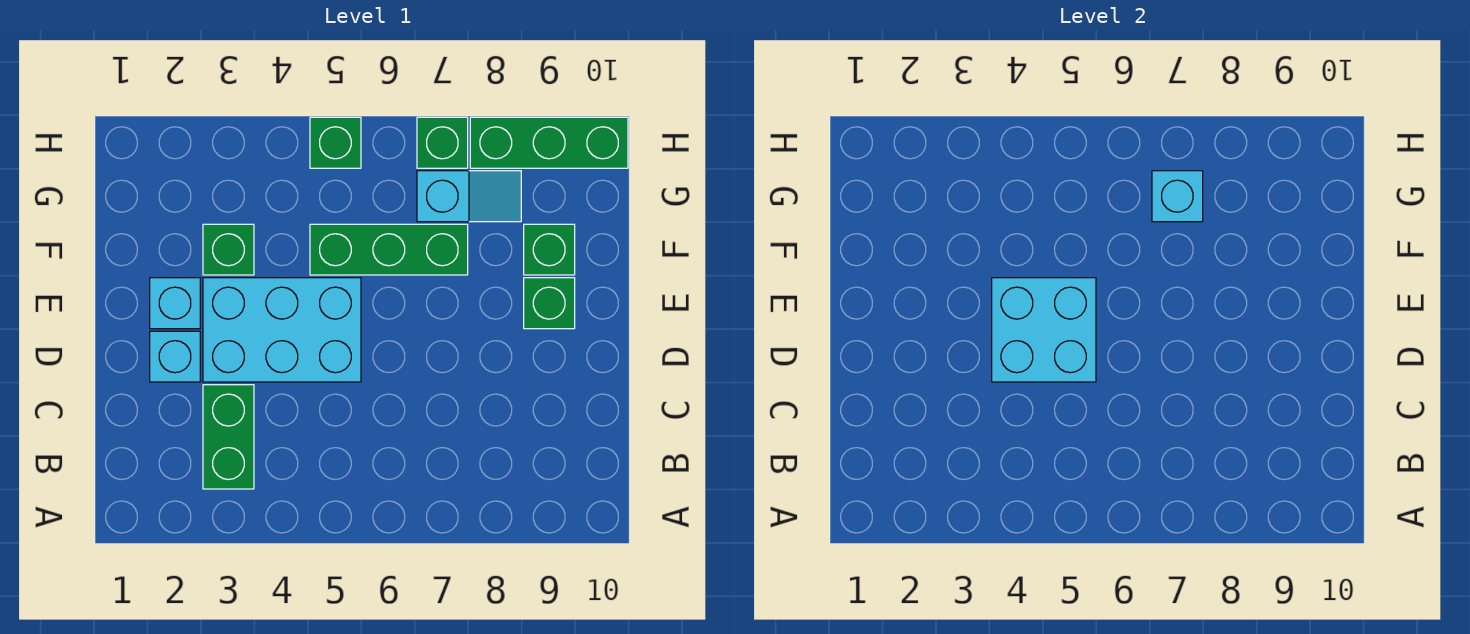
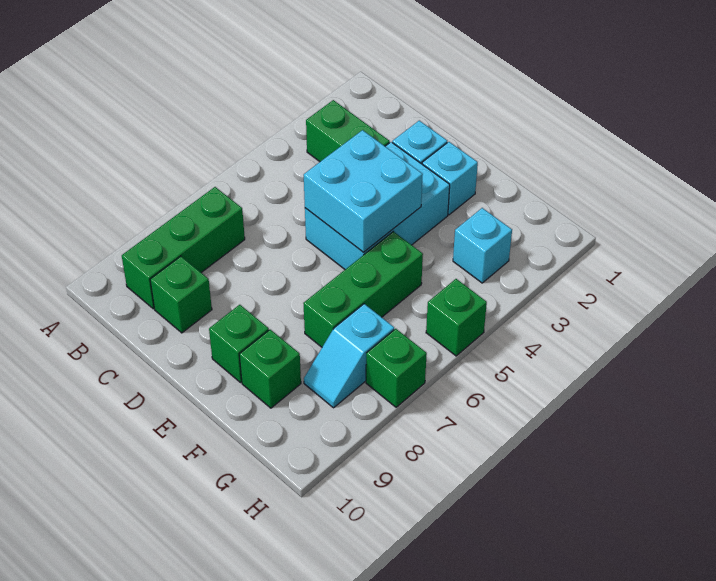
green brick F3 level 1 -> green brick C9 level 1
cyan brick G7 level 2 -> cyan brick G3 level 1
green brick H8:H10 level 1 -> green brick B7:B9 level 1

